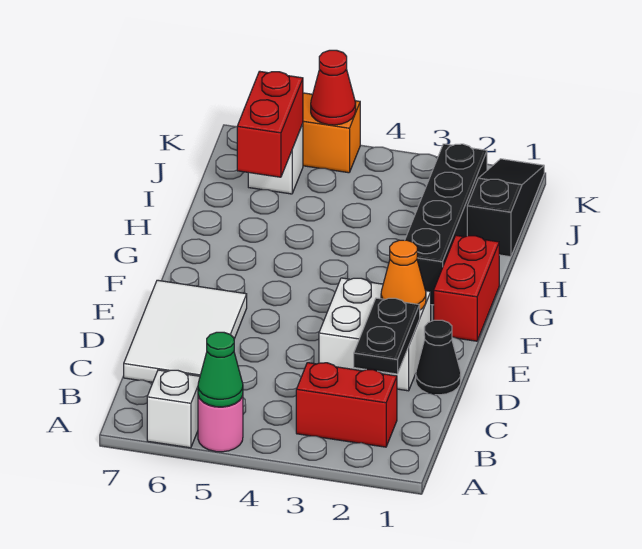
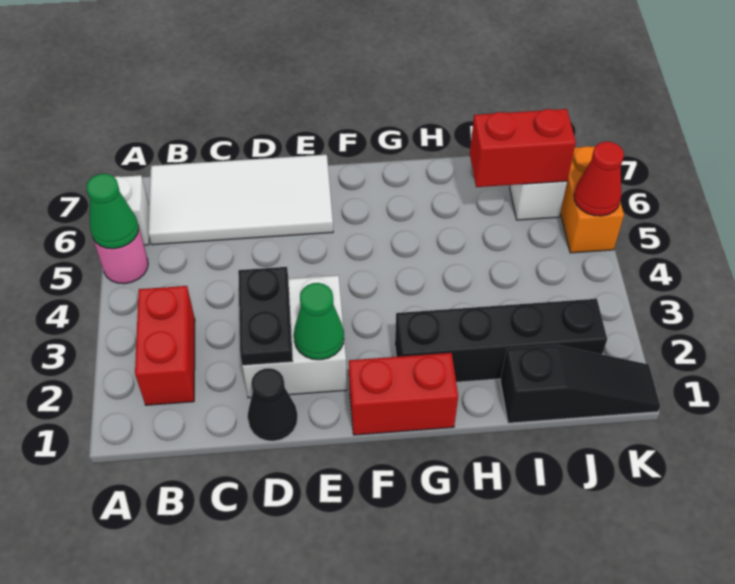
black plate C2:D2 level 2 -> black plate D2:D3 level 2
white tile C6:E7 level 1 -> white tile B6:E7 level 1
orange cone E2 level 2 -> green cone E2 level 2

